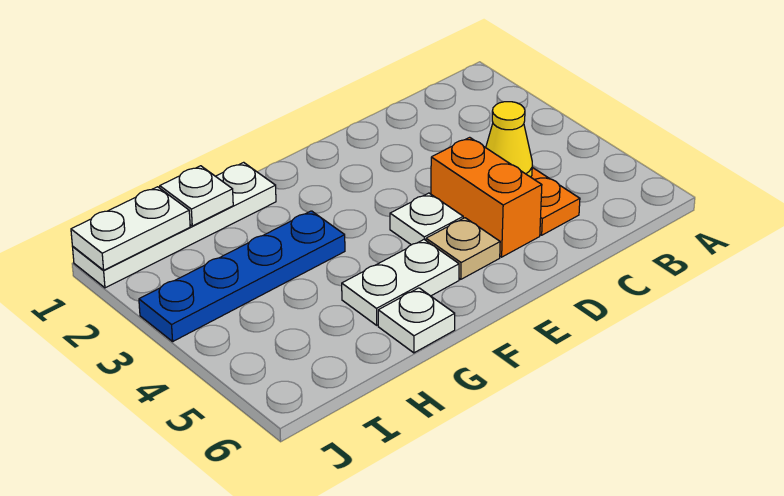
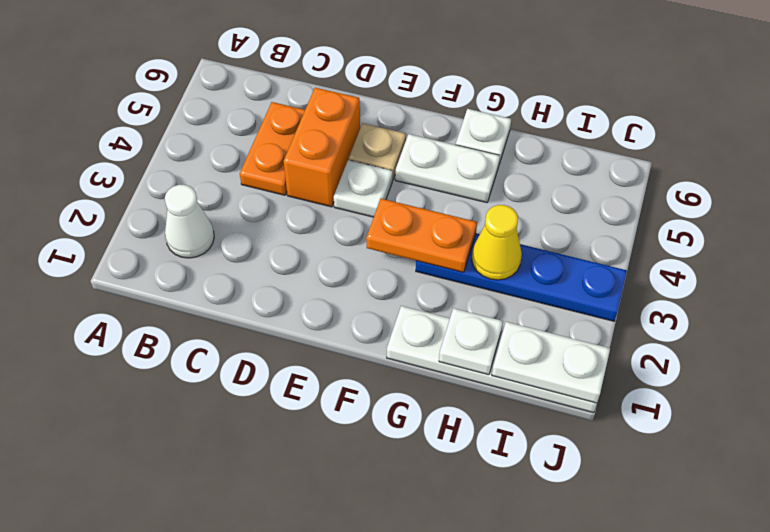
none -> white cone B2 level 1
yellow cone C4 level 2 -> yellow cone H3 level 2
none -> orange plate F3:G3 level 2

